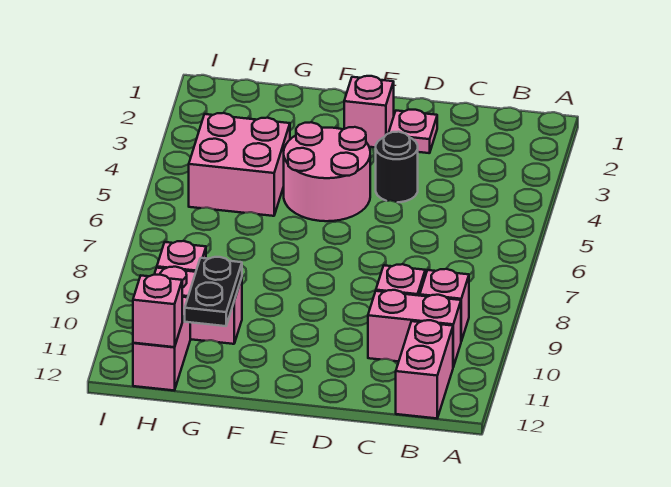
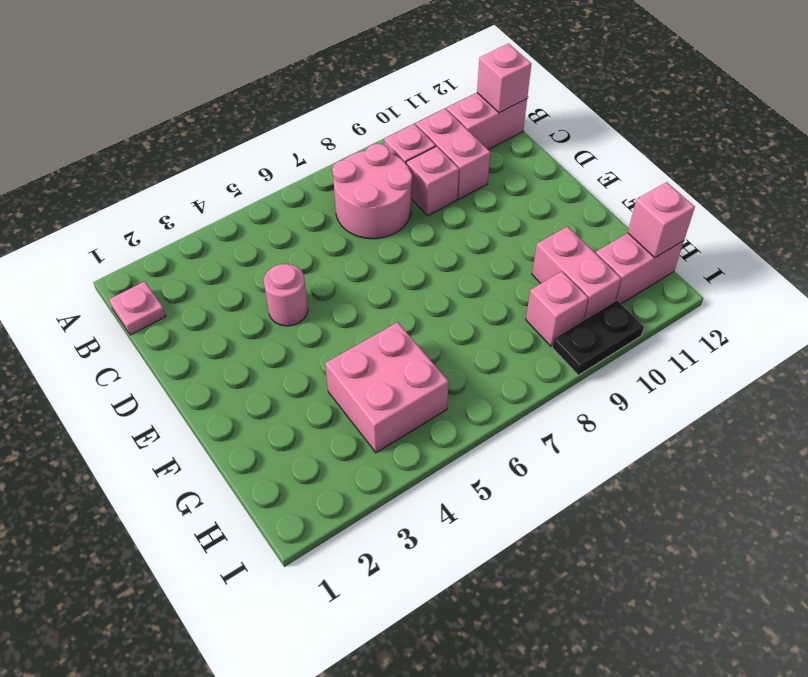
pink plate D2 level 1 -> pink plate B1 level 1
black round brick D4 level 1 -> pink round brick D4 level 1
pink brick E2 level 1 -> pink brick B12 level 2
pink round brick E4:F5 level 1 -> pink round brick B7:C8 level 1
black plate G10:G11 level 2 -> black plate I9:I10 level 1

